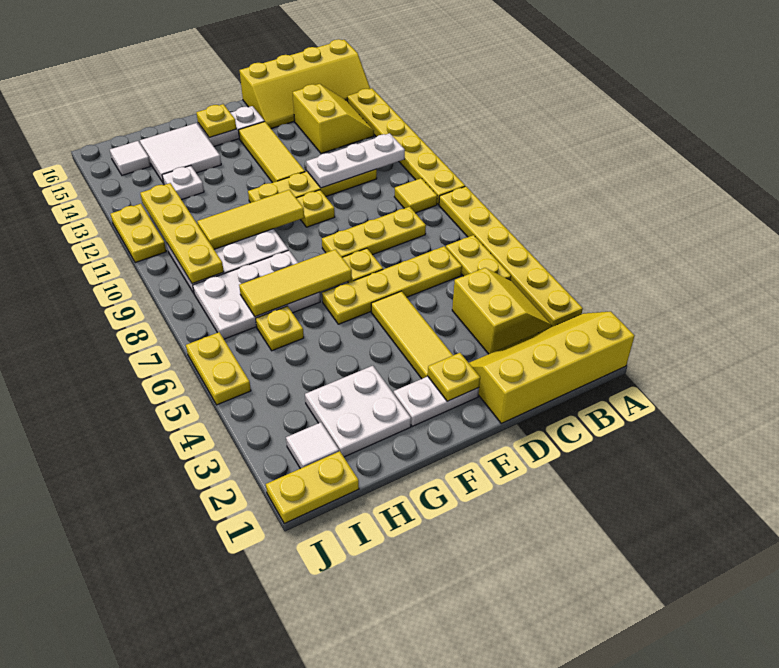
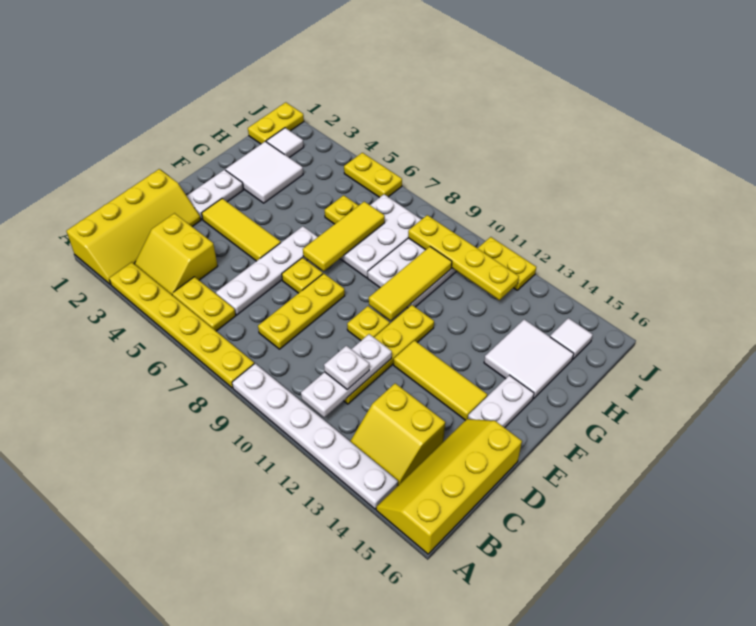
yellow plate A9:A14 level 1 -> white plate A9:A14 level 1
yellow tile B9 level 1 -> none
yellow plate C6:F6 level 1 -> white plate C6:F6 level 1
yellow plate E2 level 2 -> none
yellow plate F15 level 2 -> none
white plate G2:H3 level 1 -> white tile G2:H3 level 1
white plate H13 level 1 -> white plate C11 level 3

